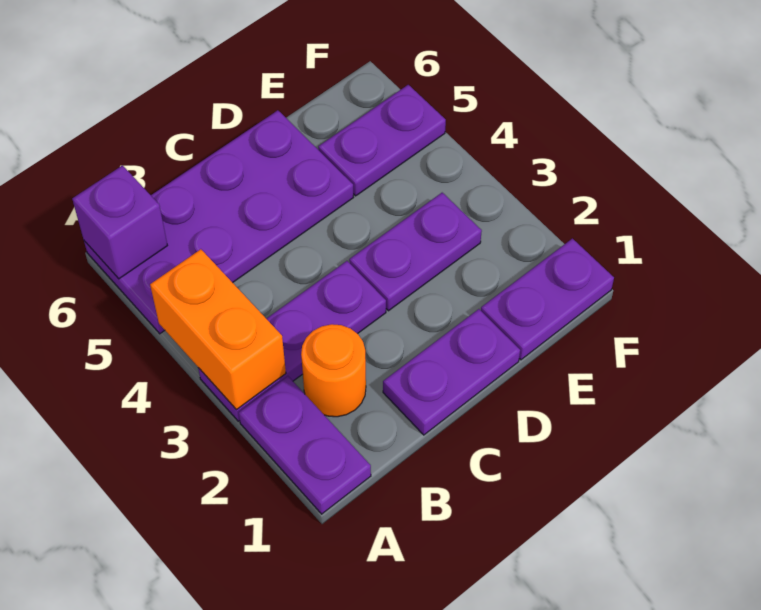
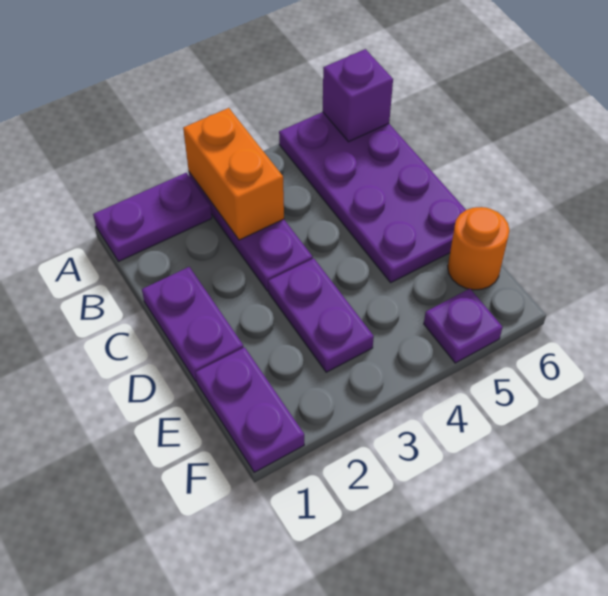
orange brick A3:A4 level 2 -> orange brick A3:B3 level 2
orange round brick B2 level 1 -> orange round brick E6 level 1
purple plate E5:F5 level 1 -> purple plate F5 level 1

